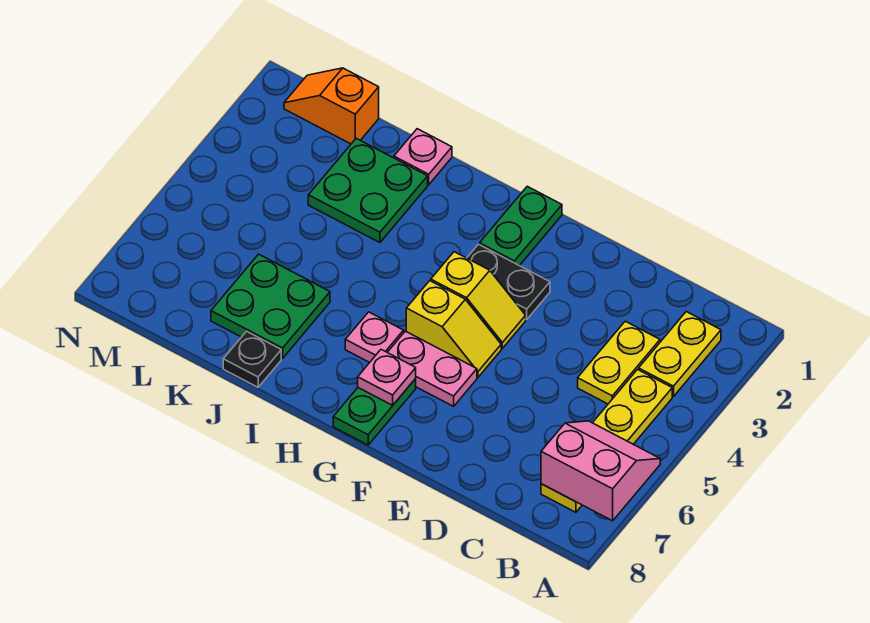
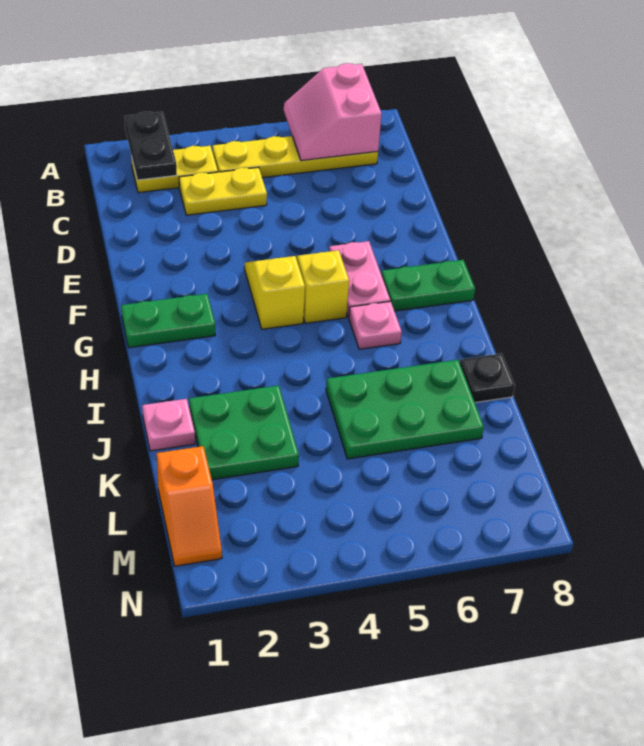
black plate F3:G3 level 1 -> black plate A2:B2 level 2
pink plate G7 level 2 -> none
green plate J6:K7 level 1 -> green plate J5:K7 level 1

